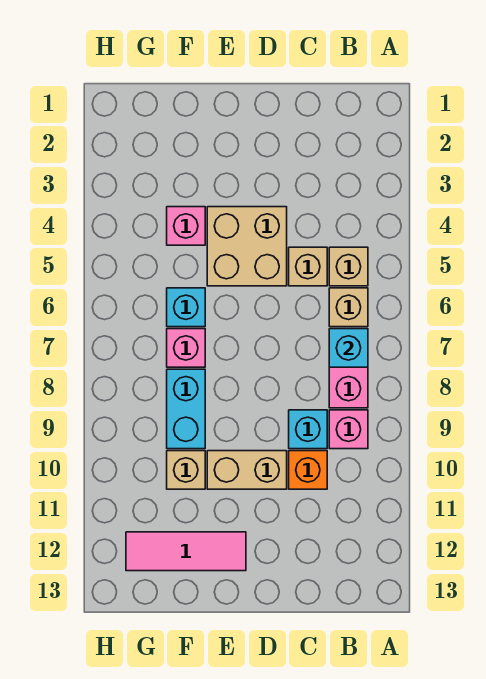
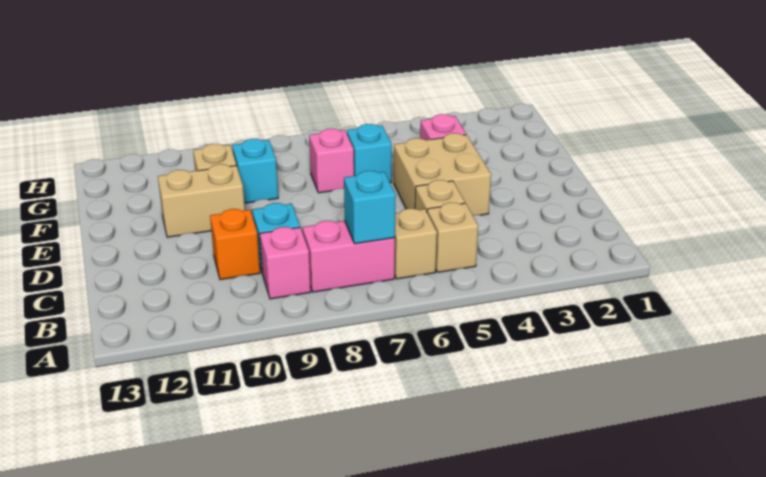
tan brick D10:E10 level 1 -> tan brick E10:E11 level 1
pink tile E12:G12 level 1 -> none
cyan brick F8:F9 level 1 -> cyan brick F9 level 1

